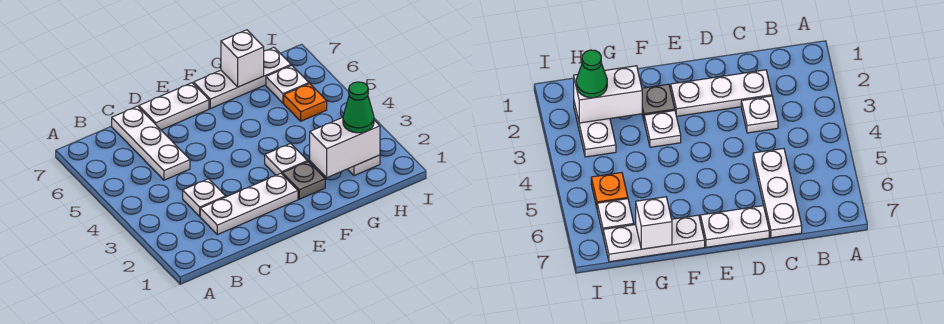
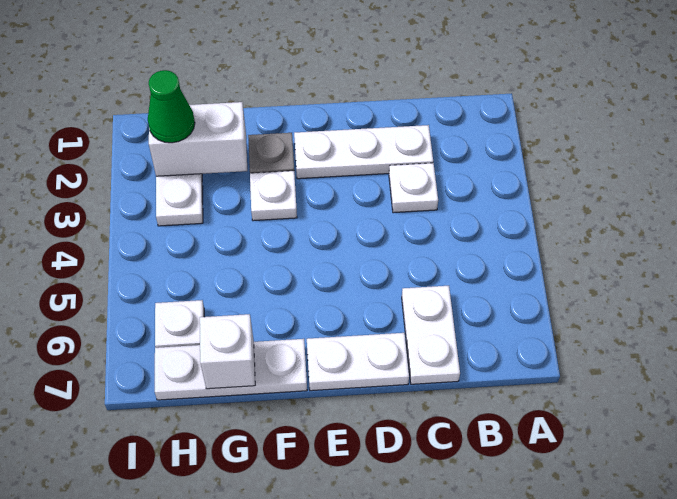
white plate C5:C7 level 1 -> white plate C6:C7 level 1
orange plate H5 level 1 -> none

